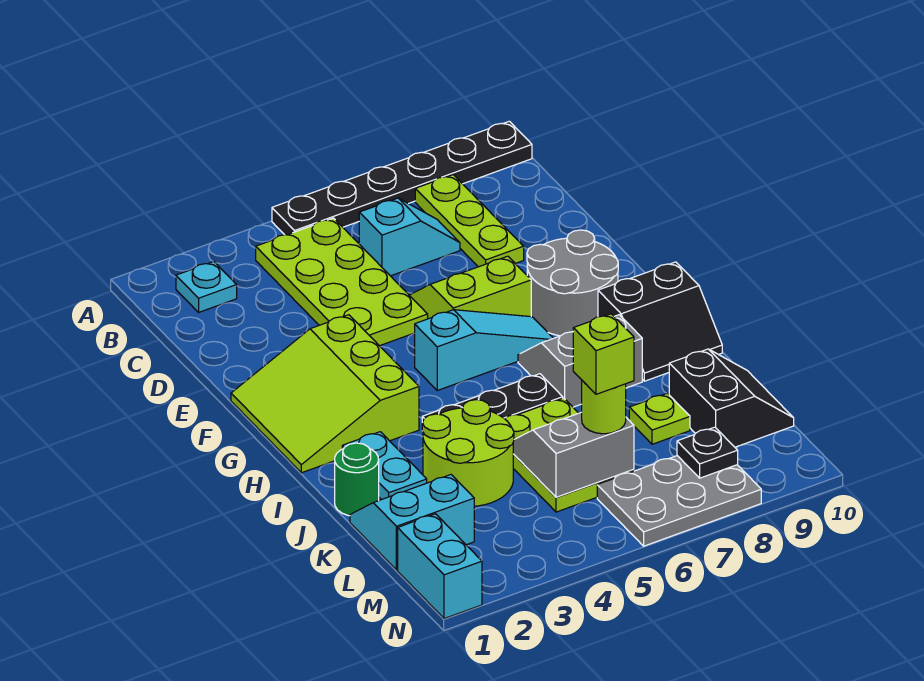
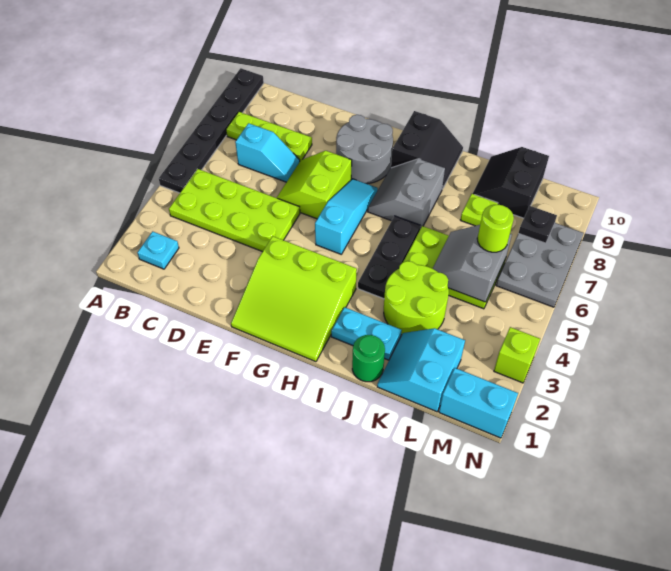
cyan slope C6:C7 level 1 top 6 -> cyan slope C7:D7 level 1 top C
black slope K9:L10 level 1 top 9 -> black slope K9:L10 level 1 top L
lime brick L6 level 4 -> lime brick N3 level 1

